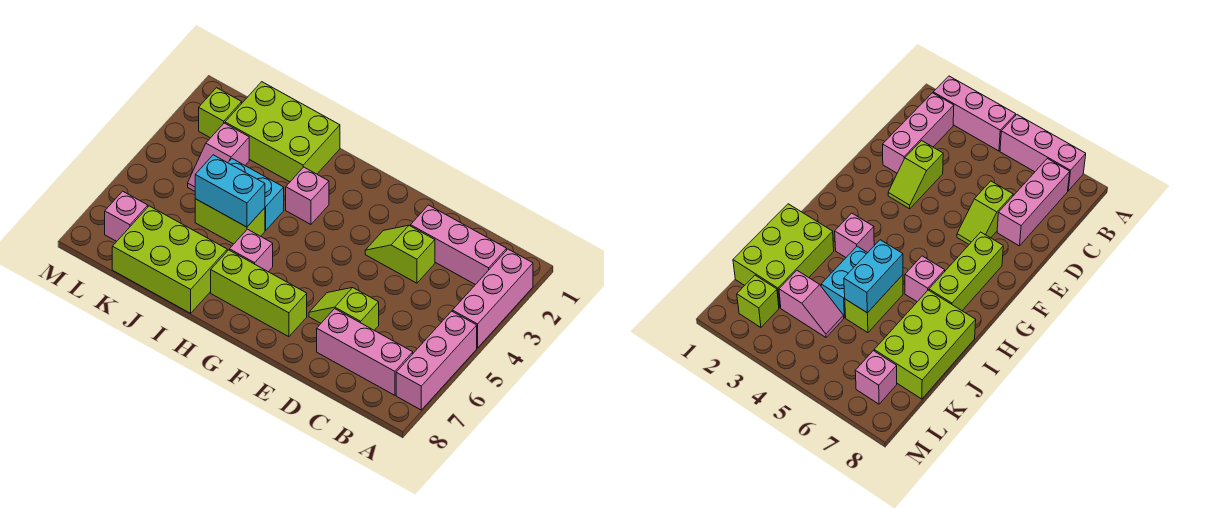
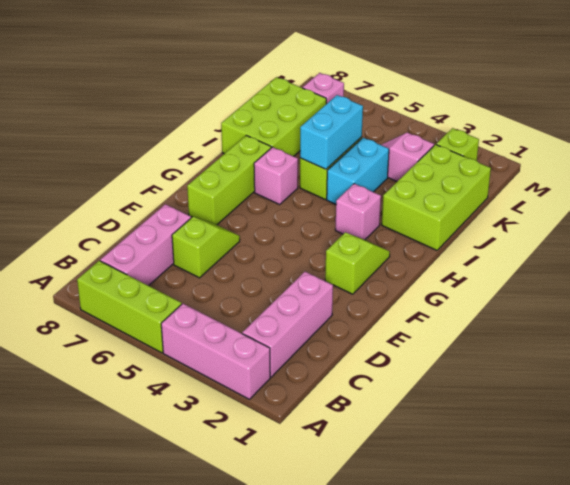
pink brick A5:A7 level 1 -> lime brick A5:A7 level 1
lime slope D3:E3 level 1 top D -> lime slope F2:G2 level 1 top F

